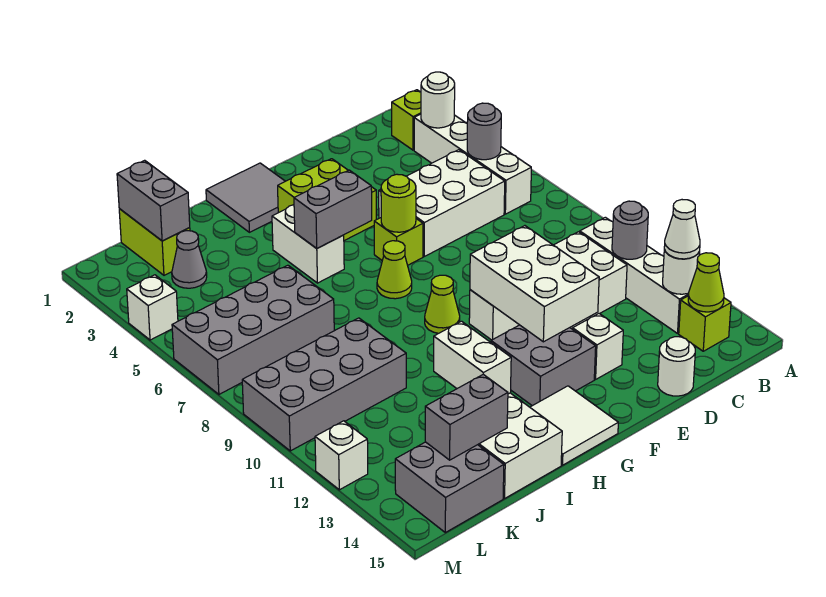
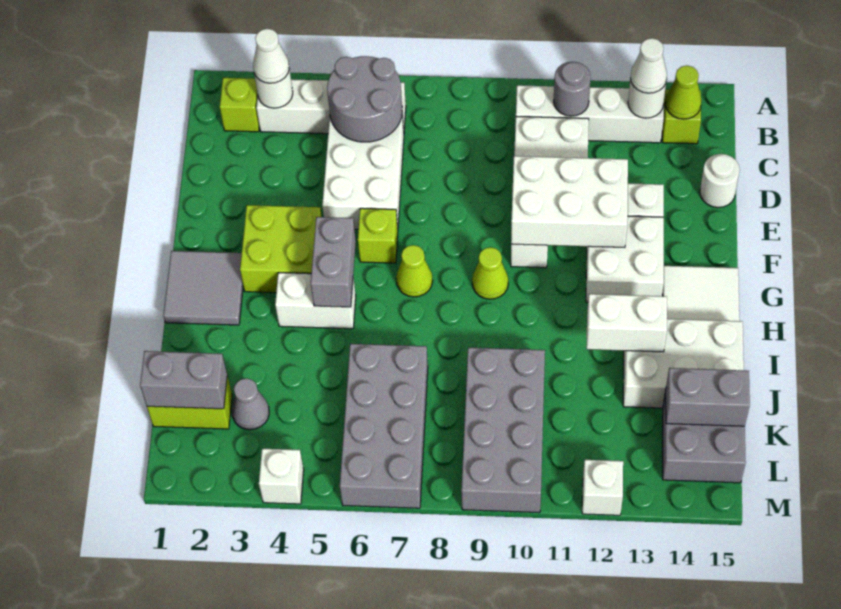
none -> white cone B3 level 3
grey round brick B5 level 2 -> grey round brick B5:C6 level 2
lime round brick F6 level 2 -> none
grey brick F12:G13 level 1 -> white brick F12:G13 level 1
grey brick J14:K14 level 2 -> grey brick K14:K15 level 2

